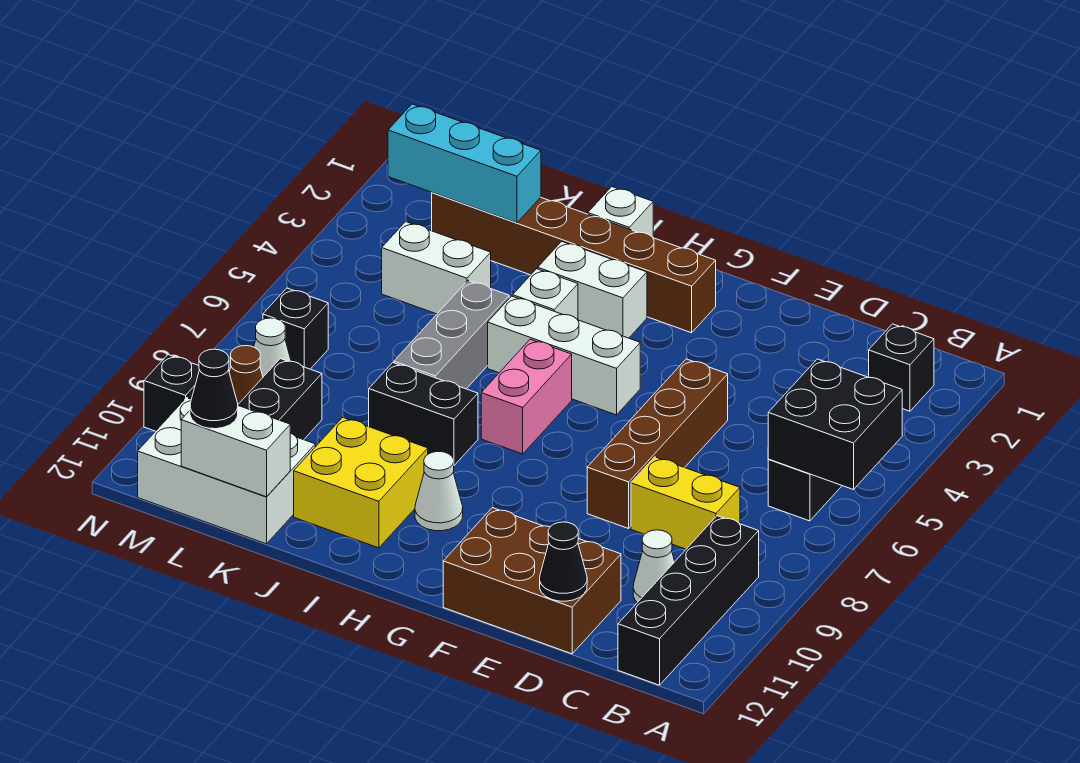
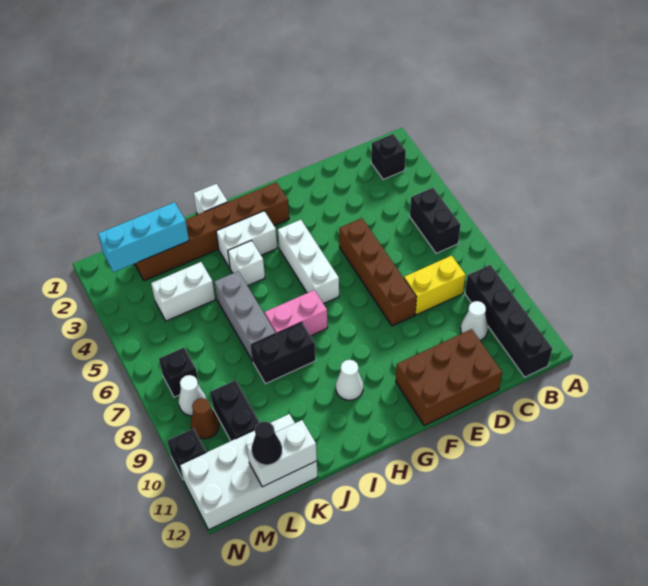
black brick A5:B6 level 2 -> none
black cone D12 level 2 -> none
white brick G5:I5 level 1 -> white brick G4:G6 level 1
pink brick H6:H7 level 1 -> pink brick H7:I7 level 1
yellow brick I10:J11 level 1 -> none
white brick K11:M12 level 1 -> white brick K11:N12 level 1

